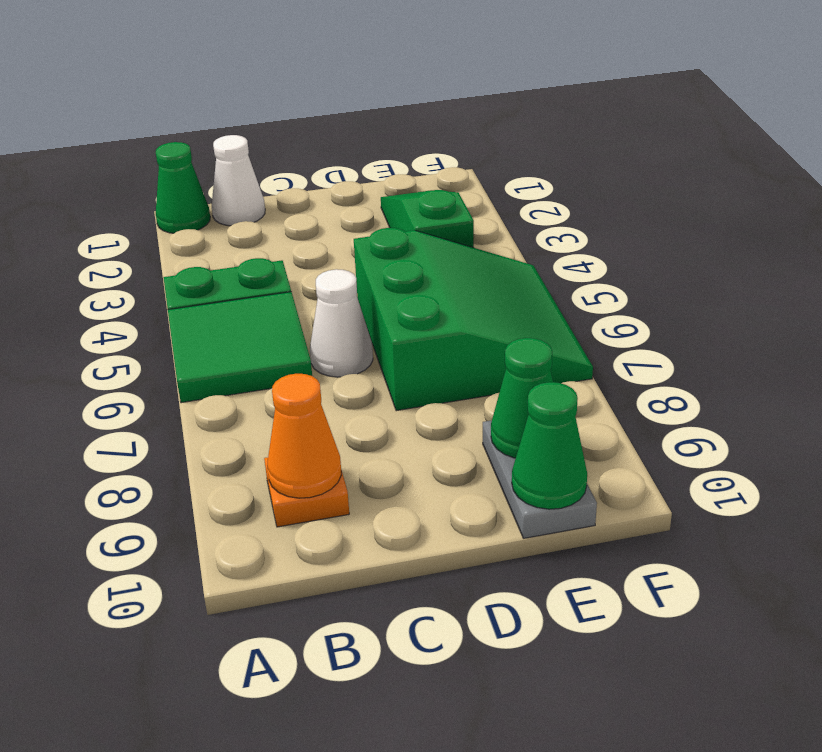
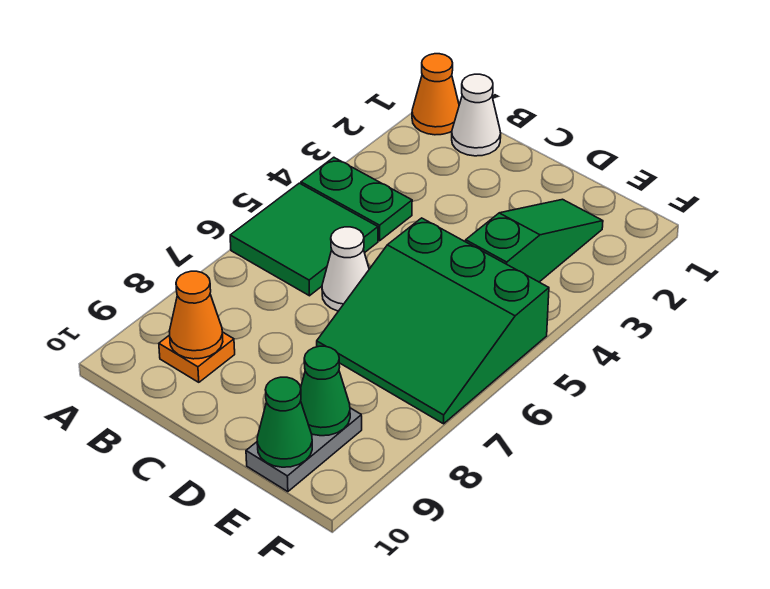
green cone A1 level 1 -> orange cone A1 level 1
green slope D5:F7 level 1 top D -> green slope D5:F7 level 1 top 5

